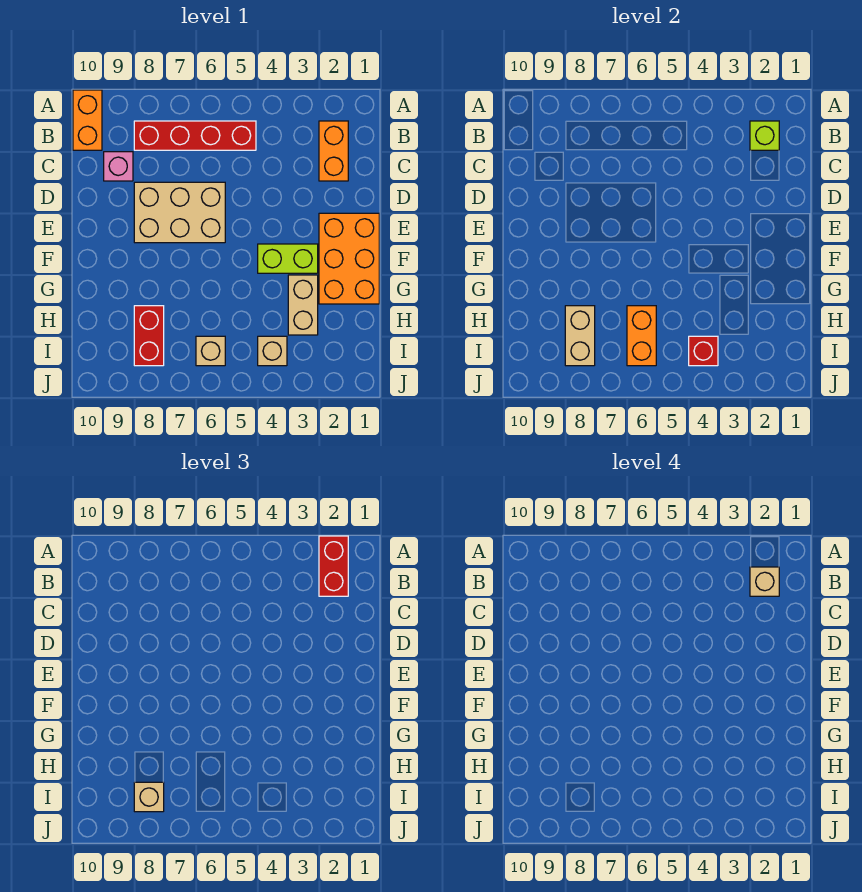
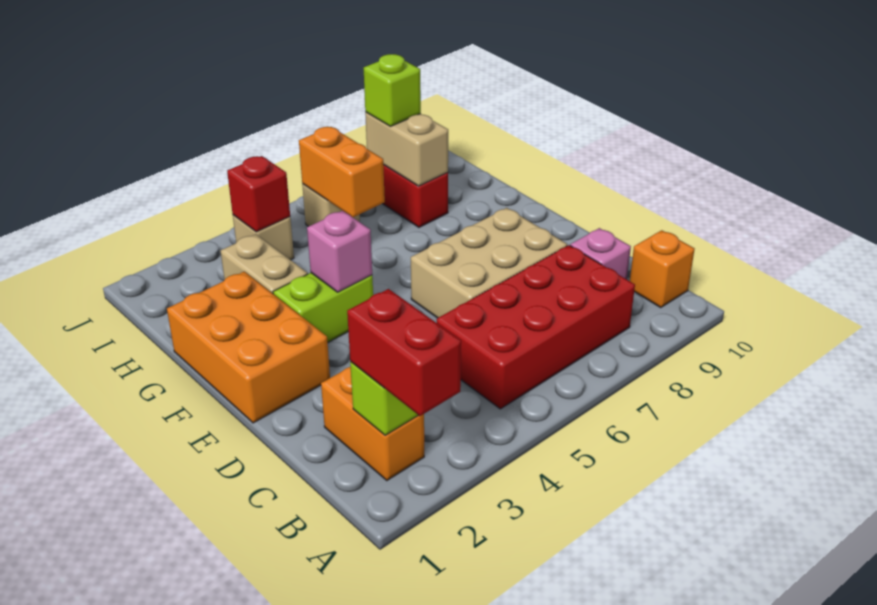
orange brick A10:B10 level 1 -> orange brick B10 level 1
tan brick B2 level 4 -> none
red brick B5:B8 level 1 -> red brick B5:C8 level 1
none -> pink brick F4 level 2
tan brick I8 level 3 -> lime brick I8 level 3

